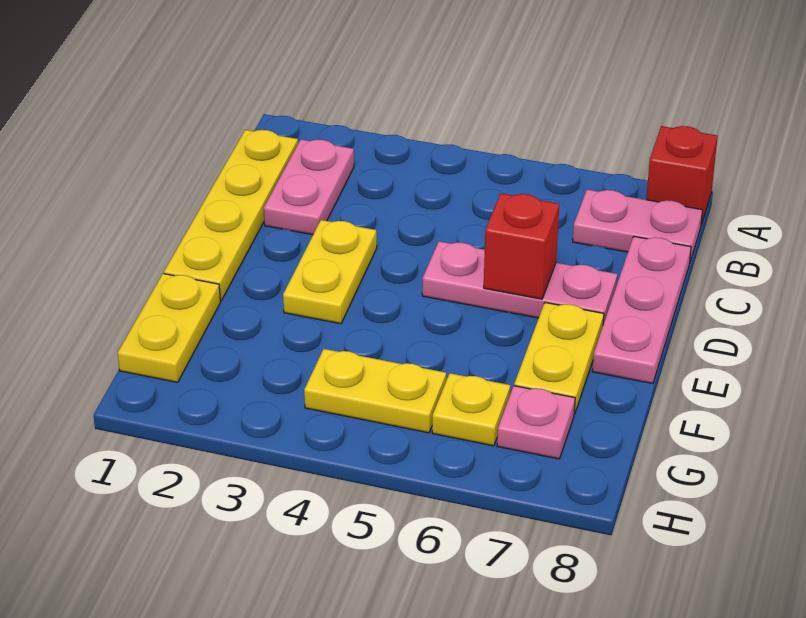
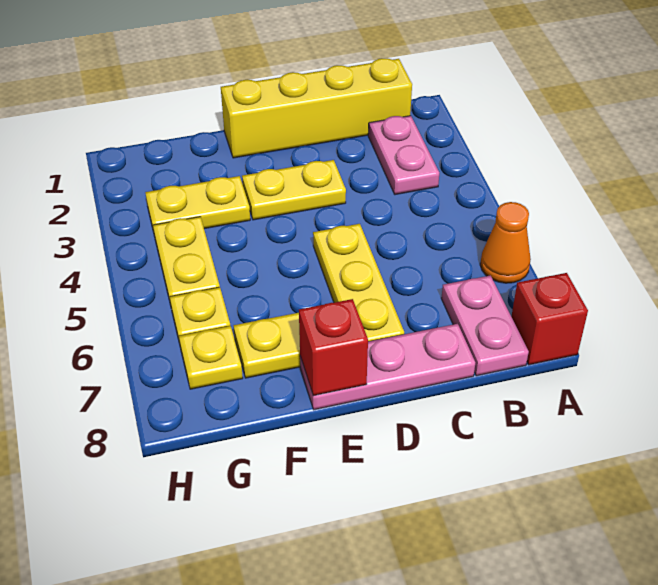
none -> orange cone A6 level 1
yellow plate B1:E1 level 1 -> yellow brick B1:E1 level 1
pink plate B2:C2 level 1 -> pink plate B2:B3 level 1
pink plate D5:D7 level 1 -> yellow plate D5:D7 level 1
red brick D6 level 2 -> red brick E8 level 2
yellow plate F1:G1 level 1 -> yellow plate F3:G3 level 1
pink plate G7 level 1 -> yellow plate G7 level 1

